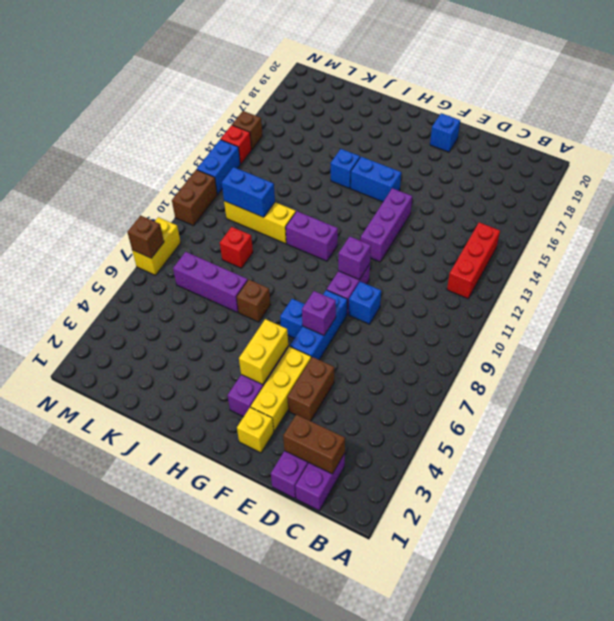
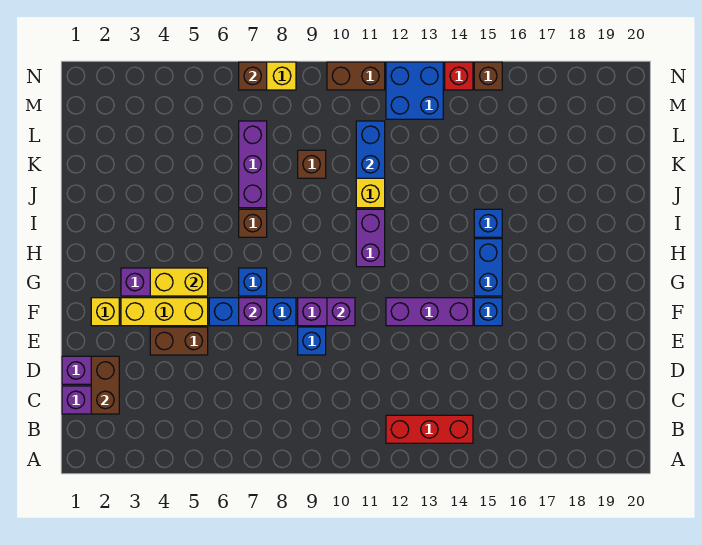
blue brick F19 level 1 -> blue brick F15 level 1
red brick K9 level 1 -> brown brick K9 level 1
blue brick N12:N13 level 1 -> blue brick M12:N13 level 1

